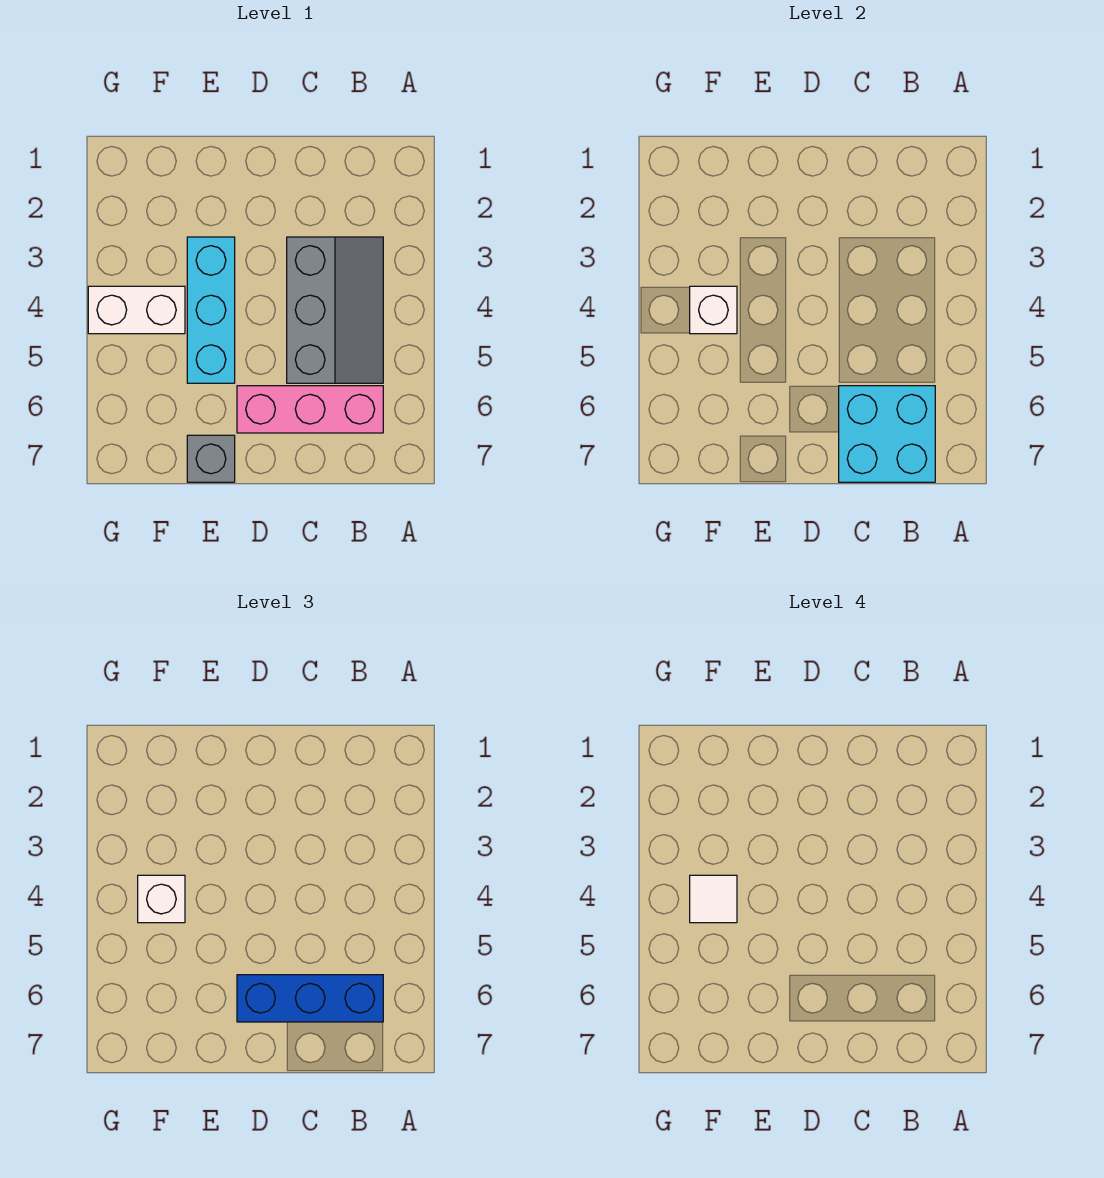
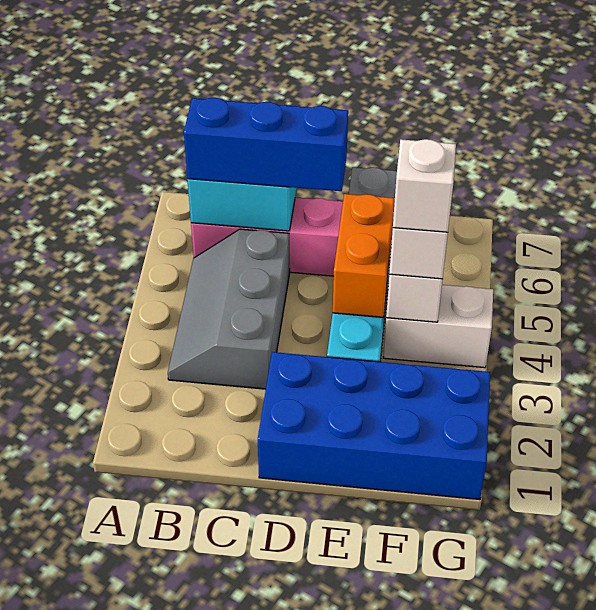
none -> blue brick D1:G2 level 1
none -> orange brick E4:E5 level 2
white tile F4 level 4 -> white brick F4 level 4

